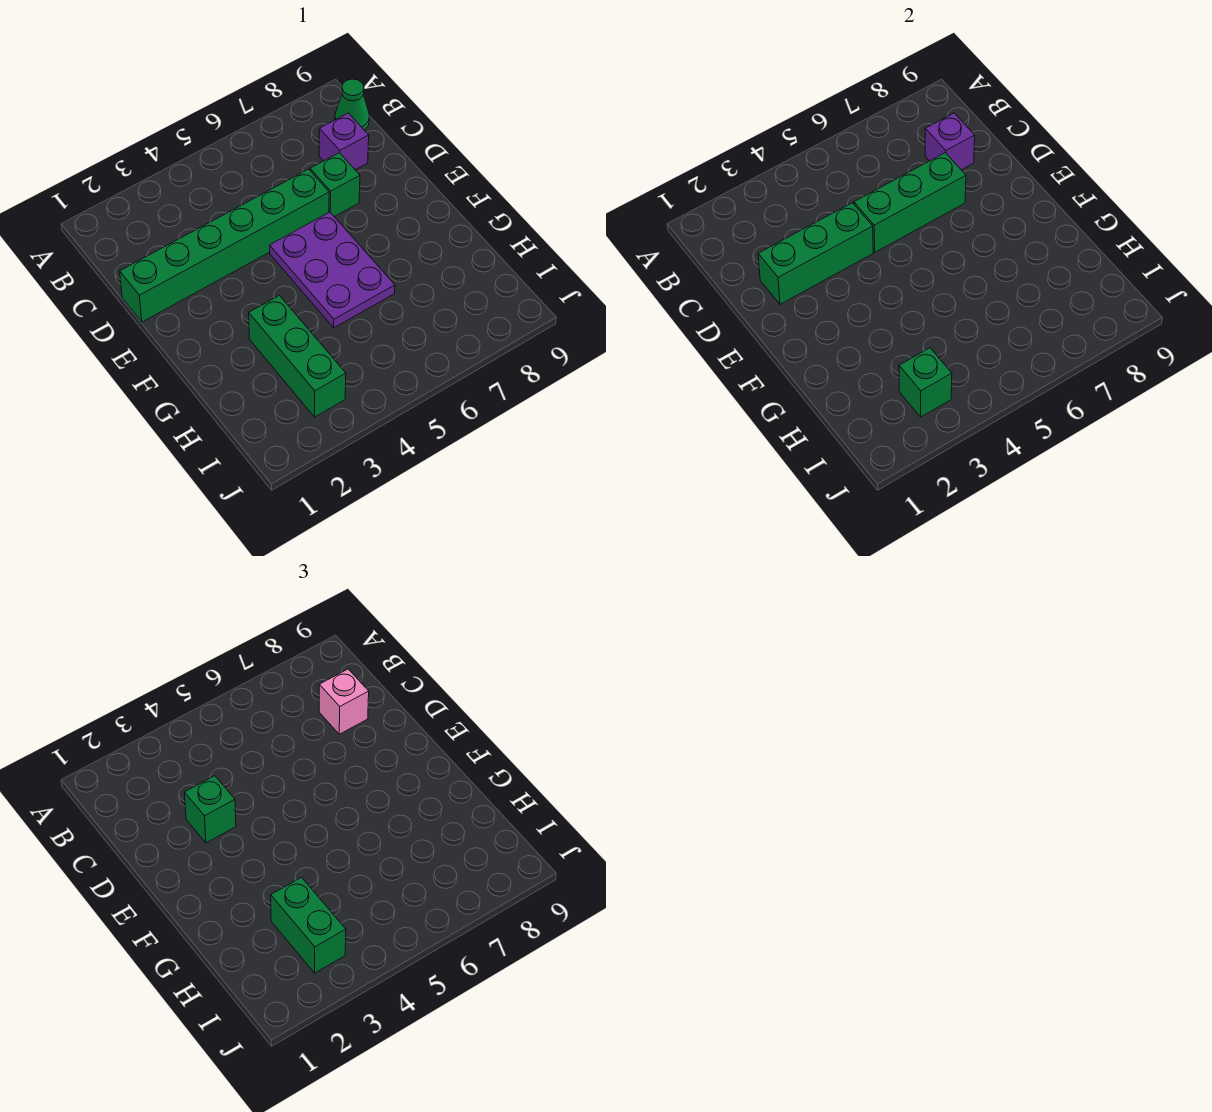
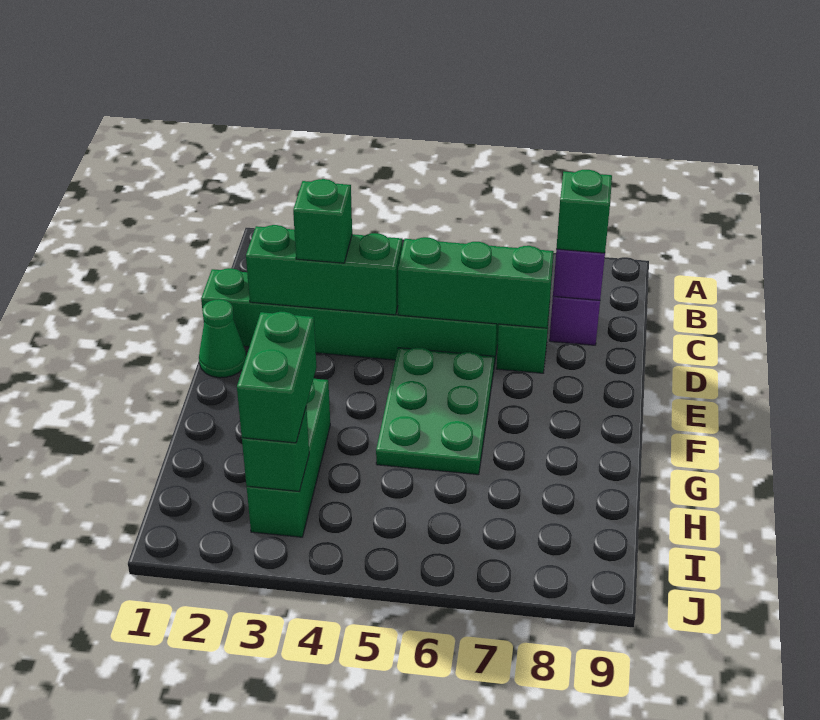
green cone B9 level 1 -> green cone E1 level 1
pink brick C8 level 3 -> green brick C8 level 3
purple plate E5:G6 level 1 -> green plate E5:G6 level 1

